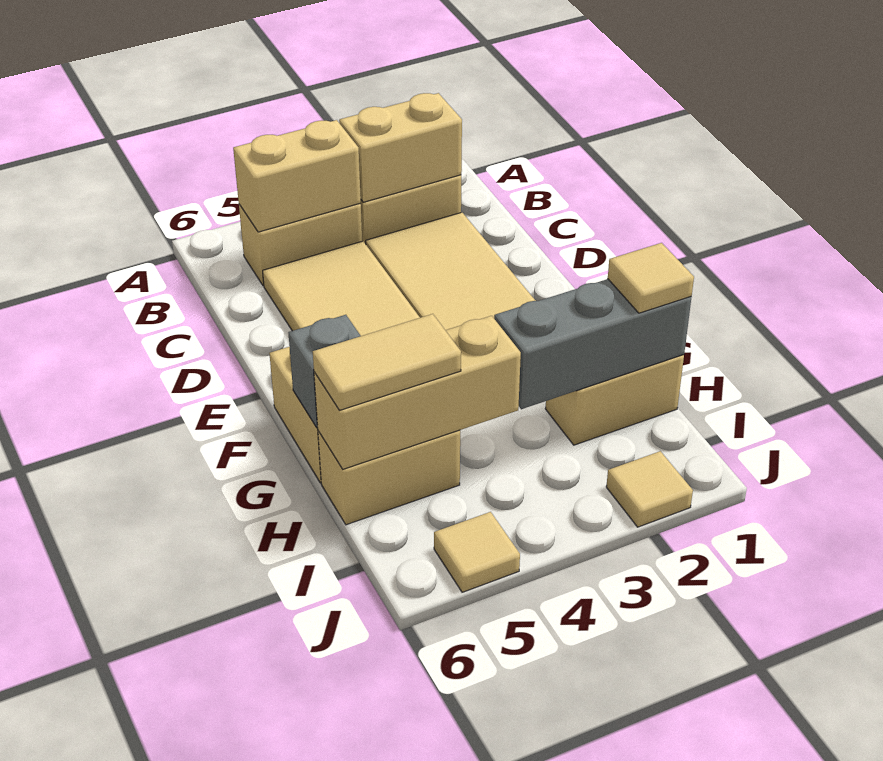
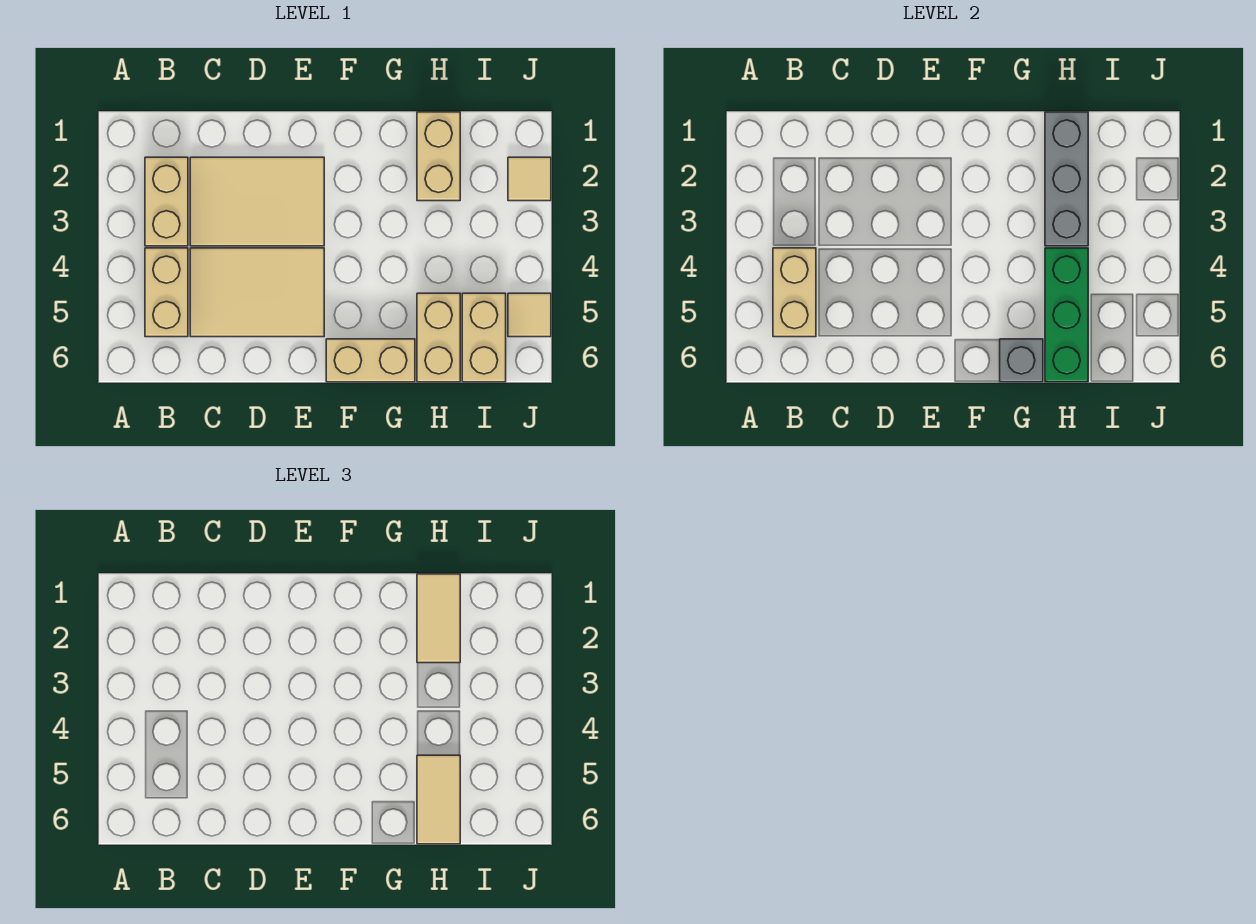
tan brick B2:B3 level 2 -> tan brick I5:I6 level 1
tan tile H1 level 3 -> tan tile H1:H2 level 3
tan brick H4:H6 level 2 -> green brick H4:H6 level 2

